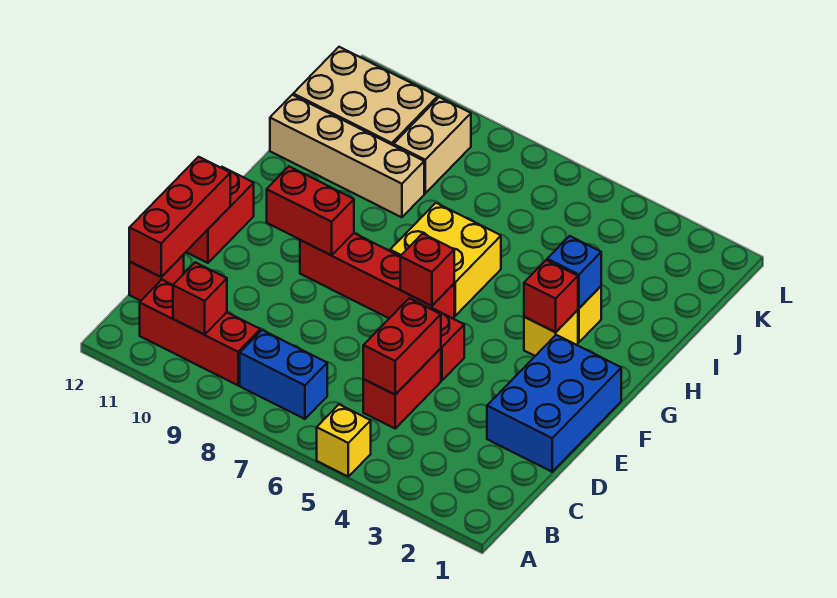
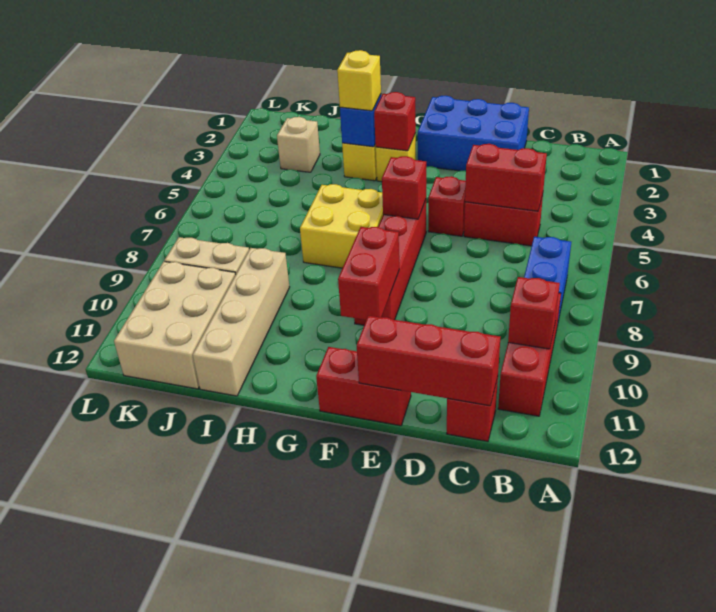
yellow brick A5 level 1 -> yellow brick H3 level 3
none -> tan brick J3 level 1

